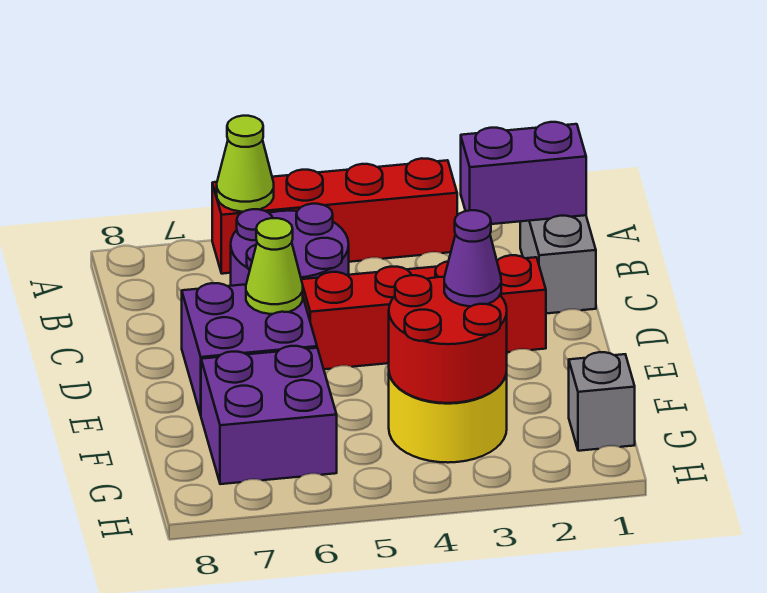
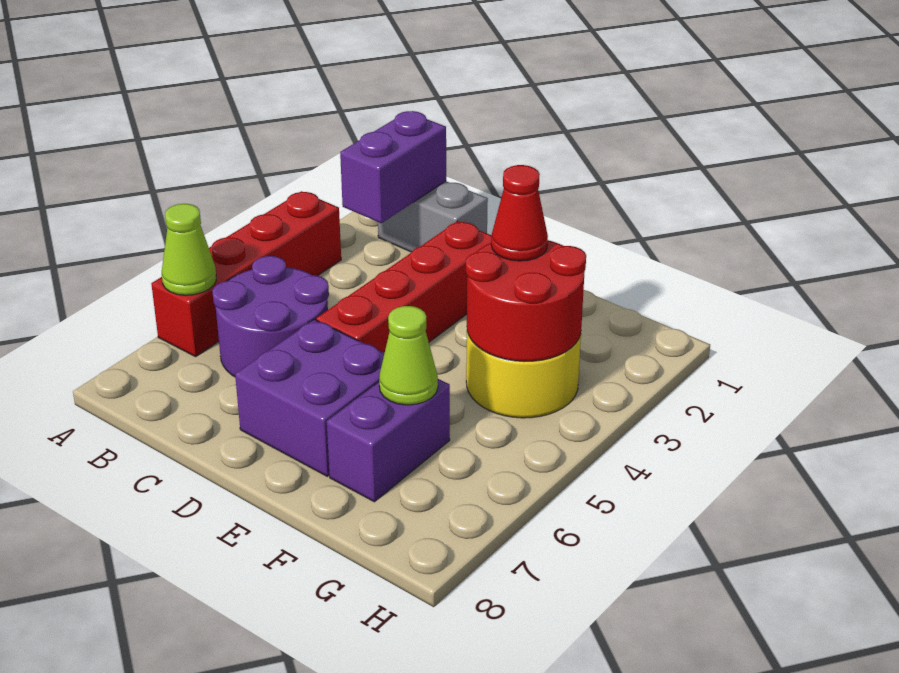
lime cone D6 level 2 -> lime cone F6 level 2
purple cone F3 level 3 -> red cone F3 level 3
purple brick F6:G7 level 1 -> purple brick F6:F7 level 1
grey brick G1 level 1 -> none

